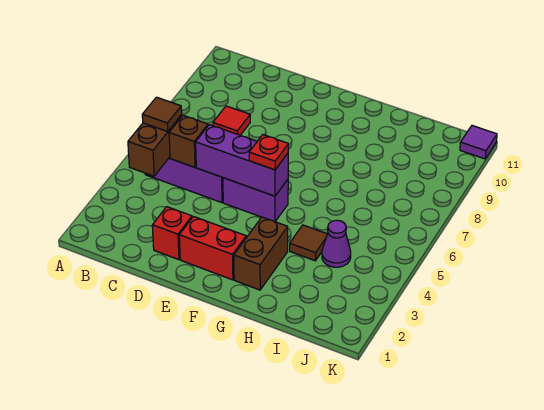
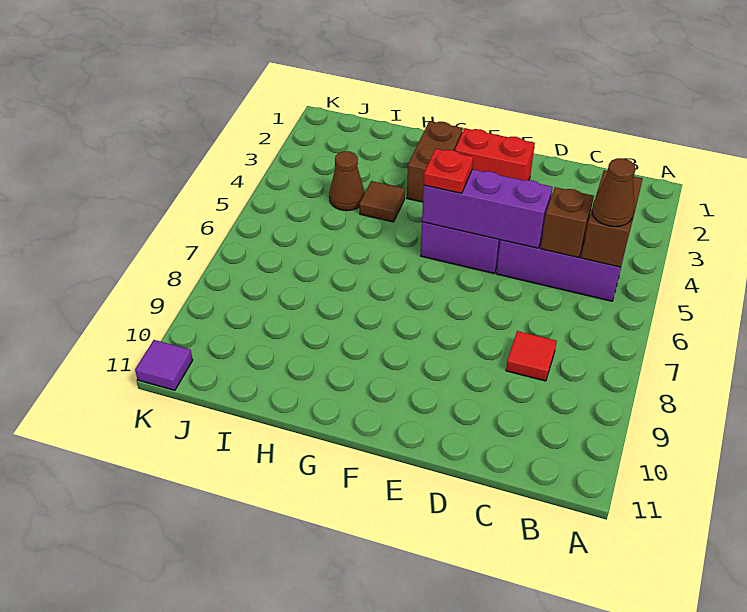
brown tile B5 level 3 -> brown cone B5 level 3
red brick D2 level 1 -> none
purple cone I4 level 1 -> brown cone I4 level 1

